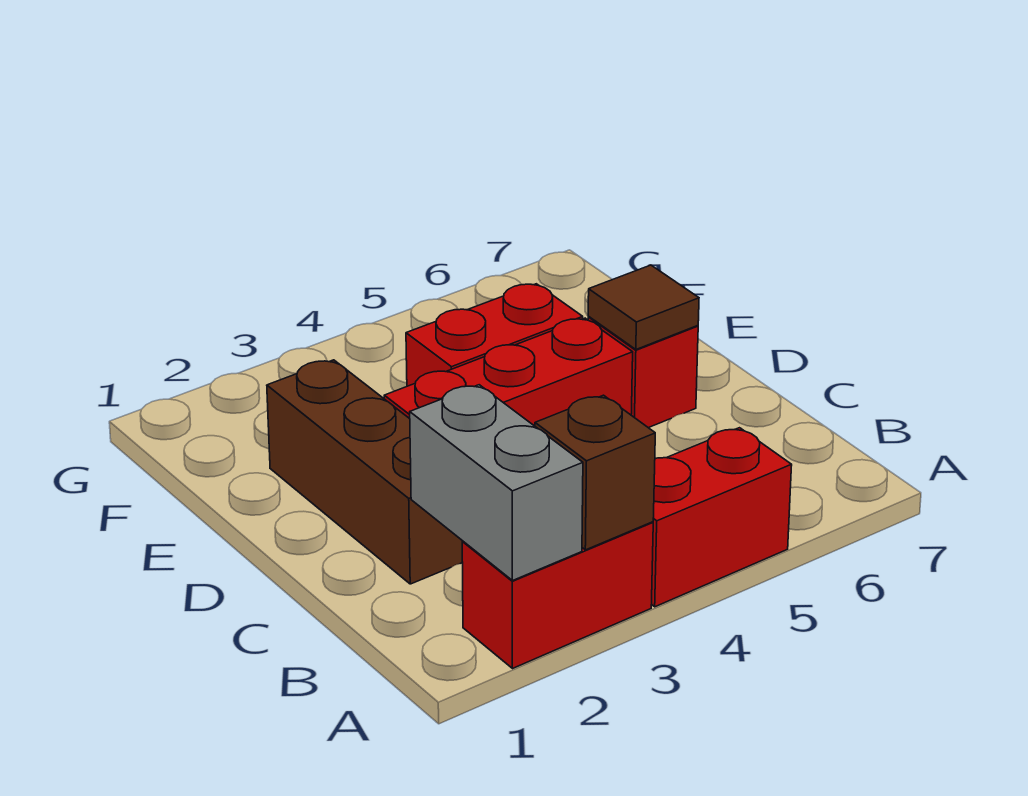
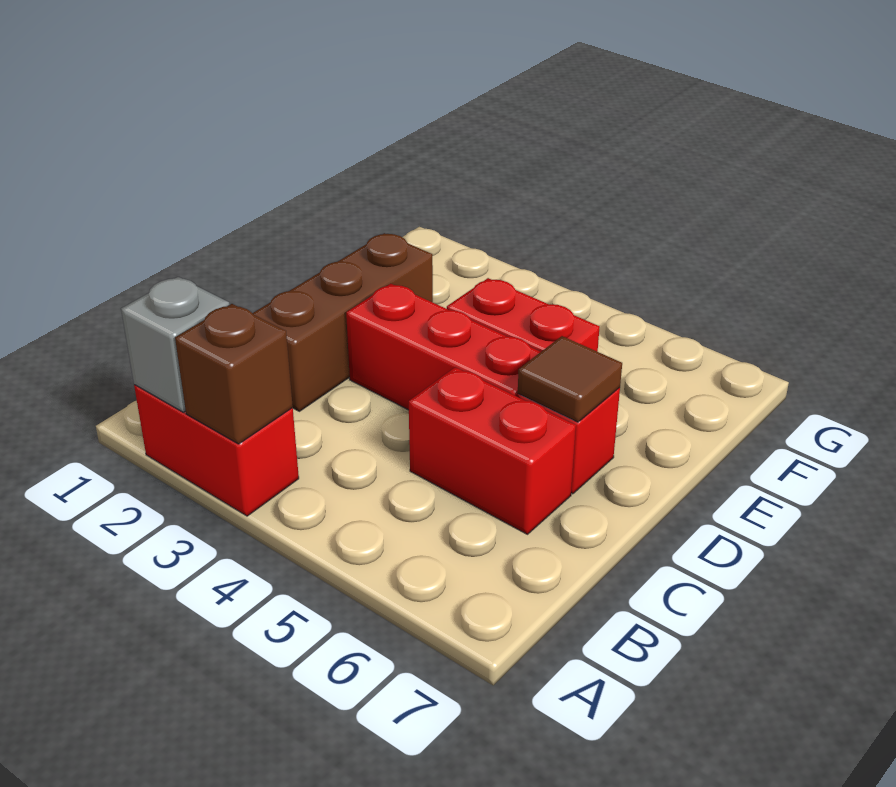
grey brick A2:B2 level 2 -> grey brick A2 level 2
red brick A4:A5 level 1 -> red brick C5:C6 level 1

